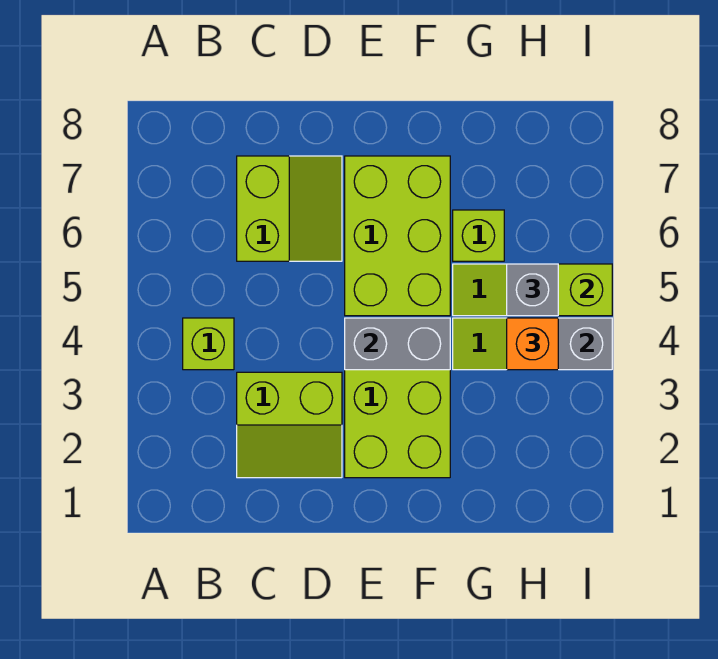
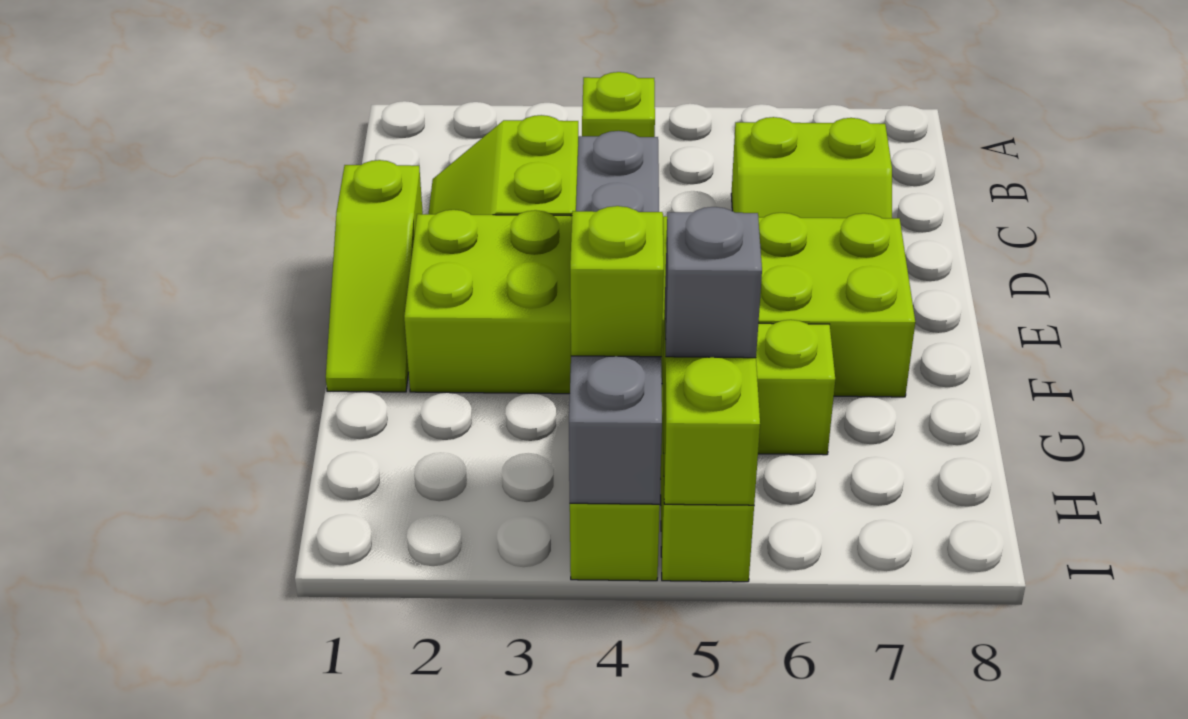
none -> lime slope D1:F1 level 1 top D
orange brick H4 level 3 -> lime brick H4 level 3

